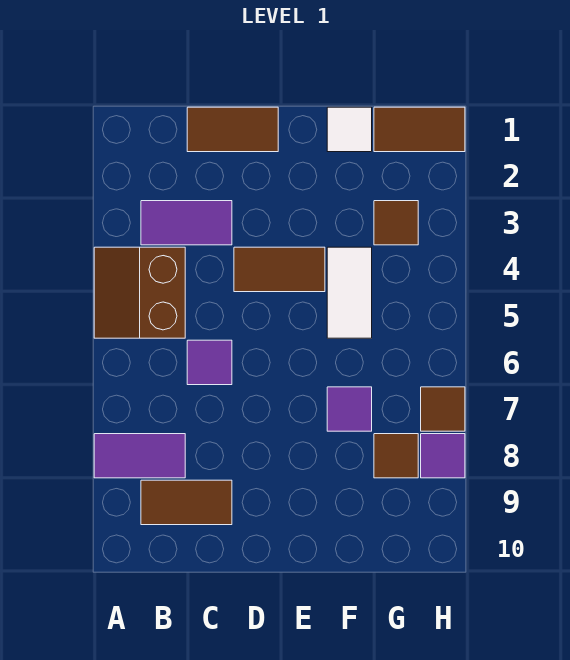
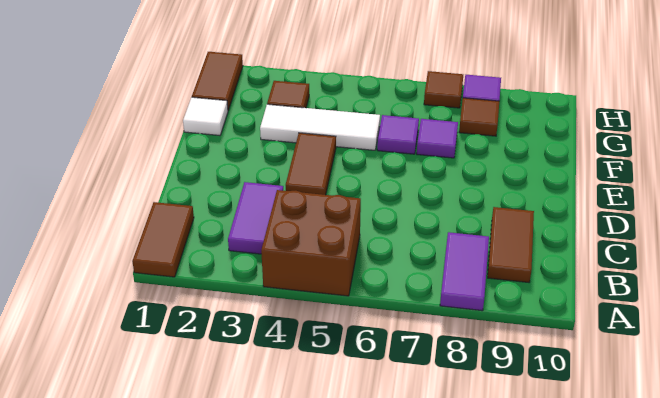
brown slope A4:B5 level 1 top B -> brown brick A4:B5 level 1
brown tile C1:D1 level 1 -> brown tile A1:B1 level 1
purple tile C6 level 1 -> purple tile F6 level 1
white tile F4:F5 level 1 -> white tile F3:F5 level 1

